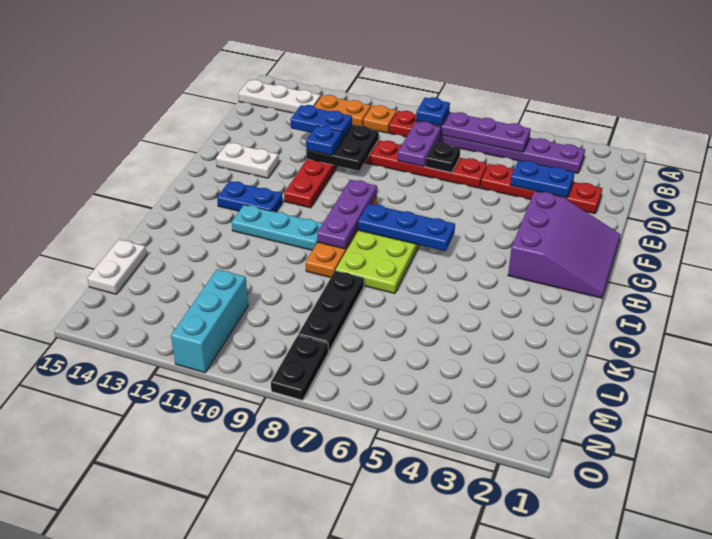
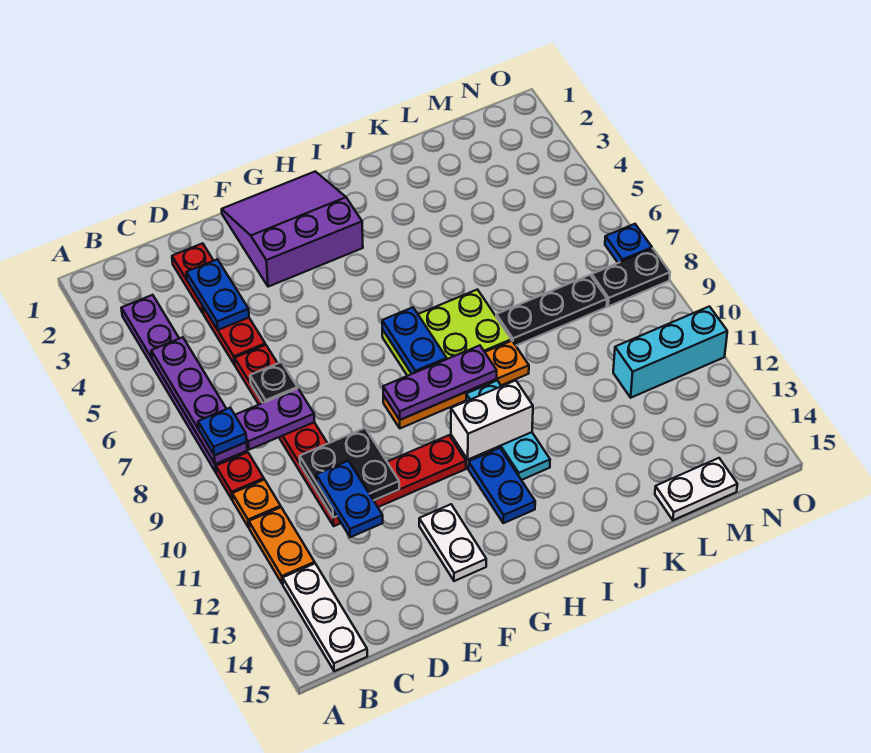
blue plate E11 level 3 -> blue plate O7 level 1
blue plate H6:H8 level 2 -> blue plate H7:H8 level 2
none -> white brick H11:I11 level 2

